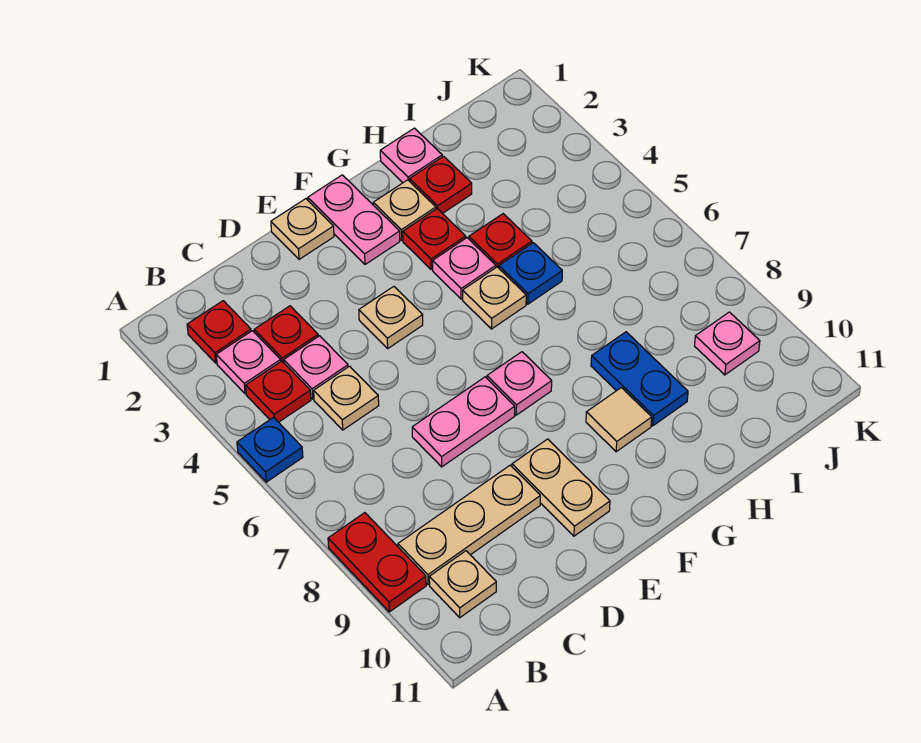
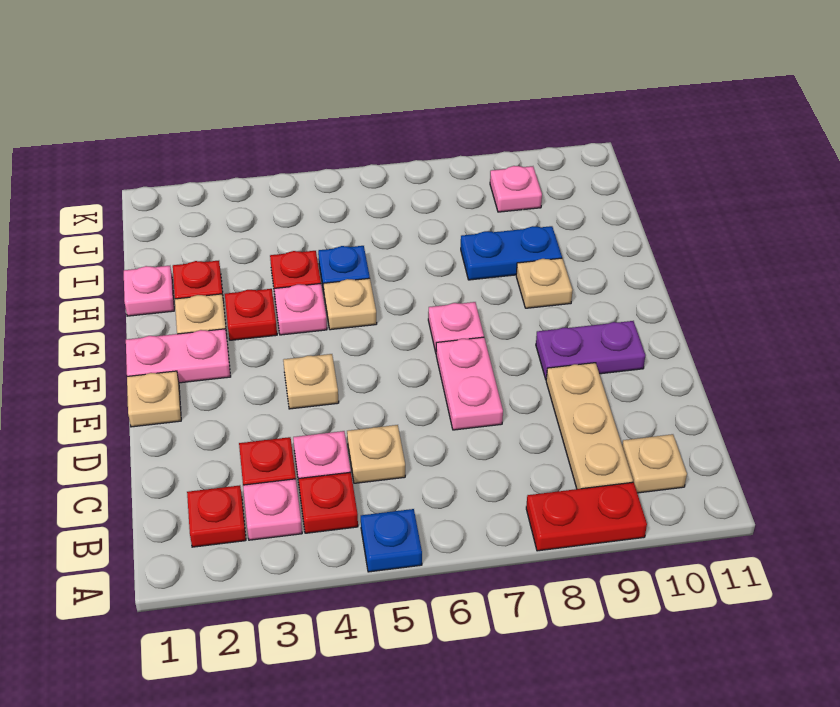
tan plate E9:E10 level 1 -> purple plate E9:E10 level 1
tan tile G9 level 1 -> tan plate G9 level 1

